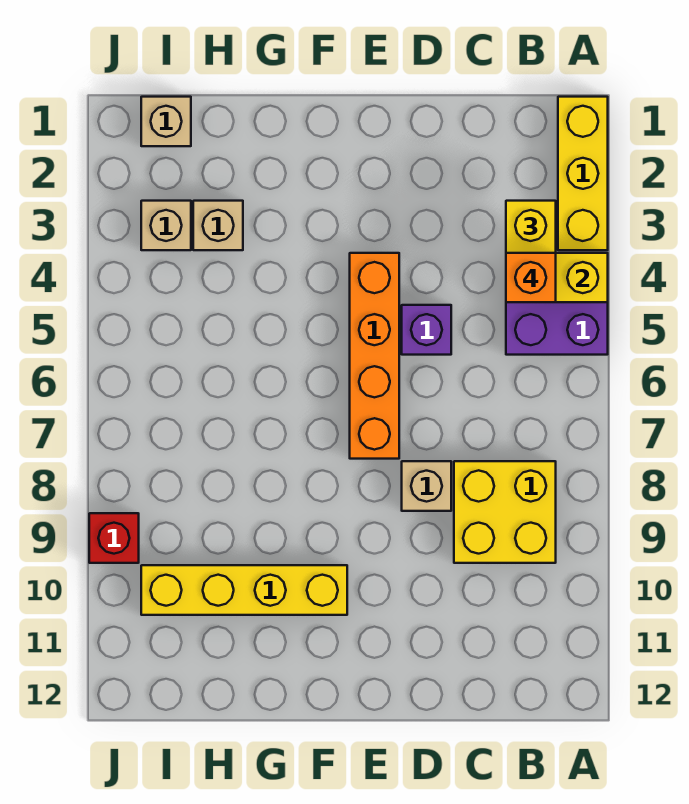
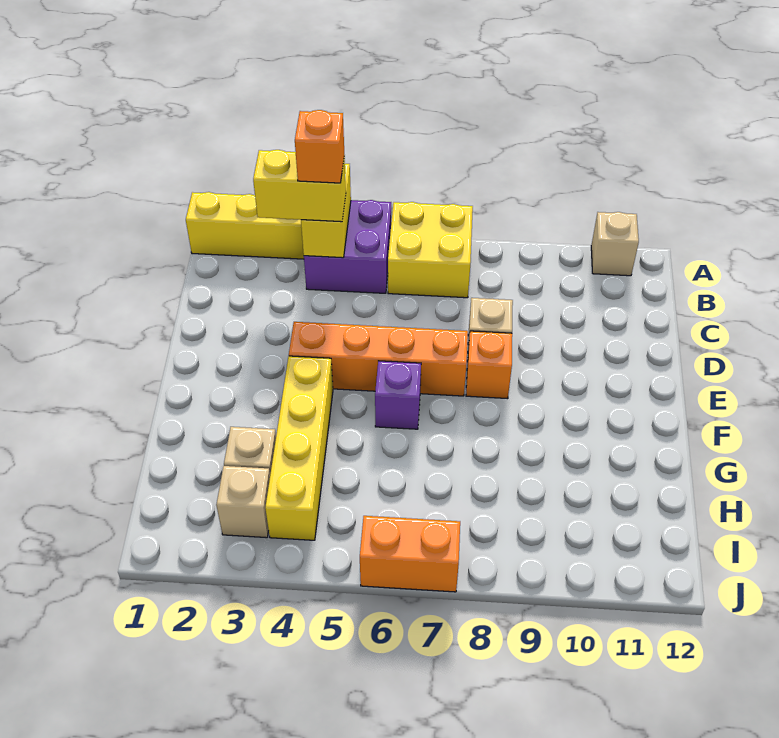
yellow brick B8:C9 level 1 -> yellow brick A6:B7 level 1
purple brick D5 level 1 -> purple brick F6 level 1
none -> orange brick E8 level 1
yellow brick F10:I10 level 1 -> yellow brick F4:I4 level 1
tan brick I1 level 1 -> tan brick A11 level 1
none -> orange brick J6:J7 level 1
red brick J9 level 1 -> none

